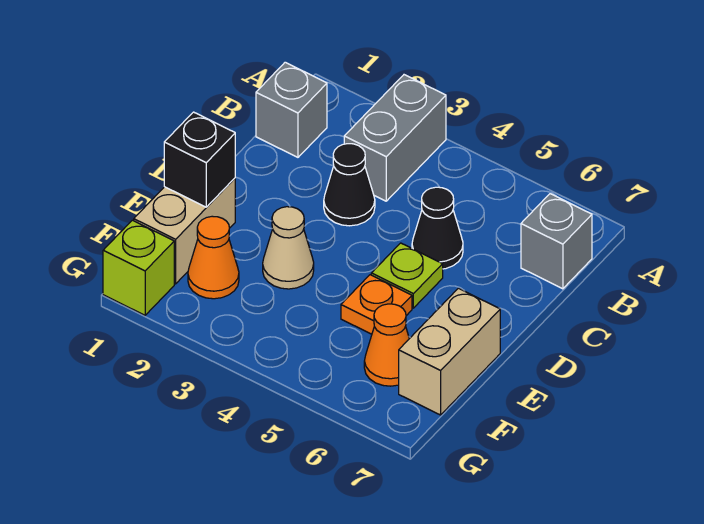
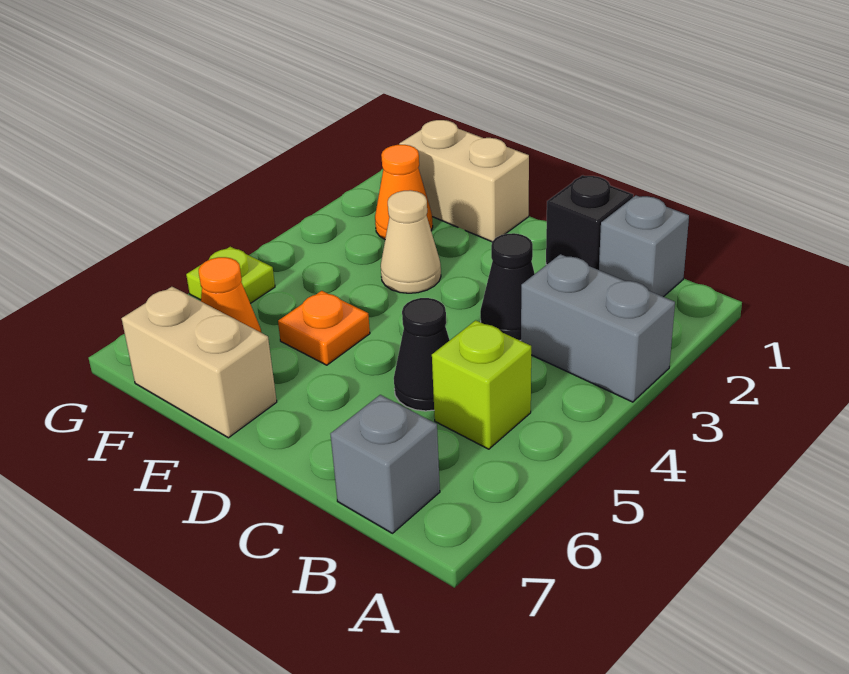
lime plate D5 level 1 -> lime plate G5 level 1
black brick E1 level 2 -> black brick C1 level 1
lime brick G1 level 1 -> lime brick B5 level 1

